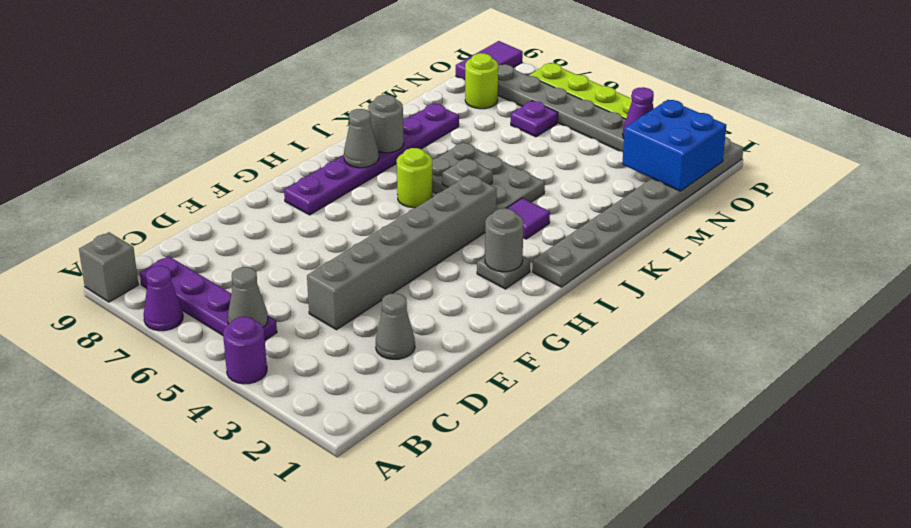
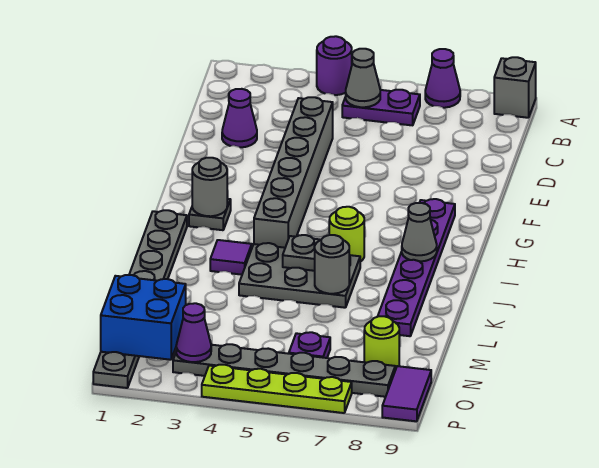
purple plate B5:B8 level 1 -> purple plate B5:B6 level 1
grey cone D2 level 1 -> purple cone D2 level 1
grey round brick J8 level 2 -> grey round brick K6 level 2

